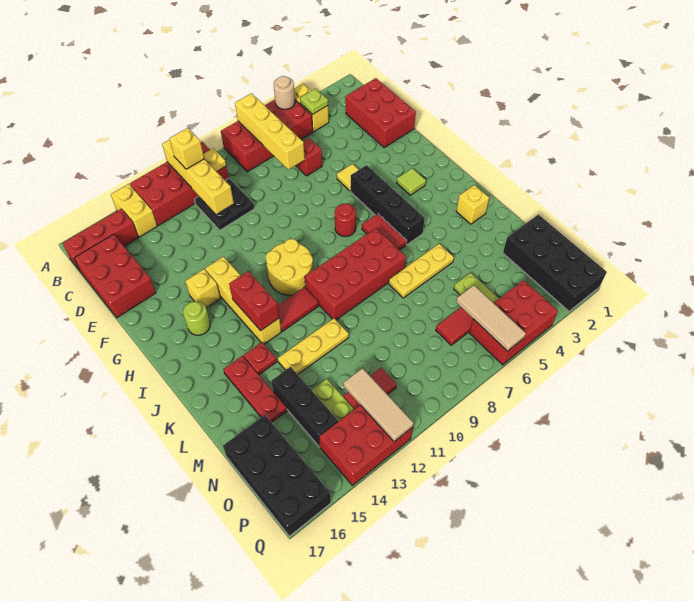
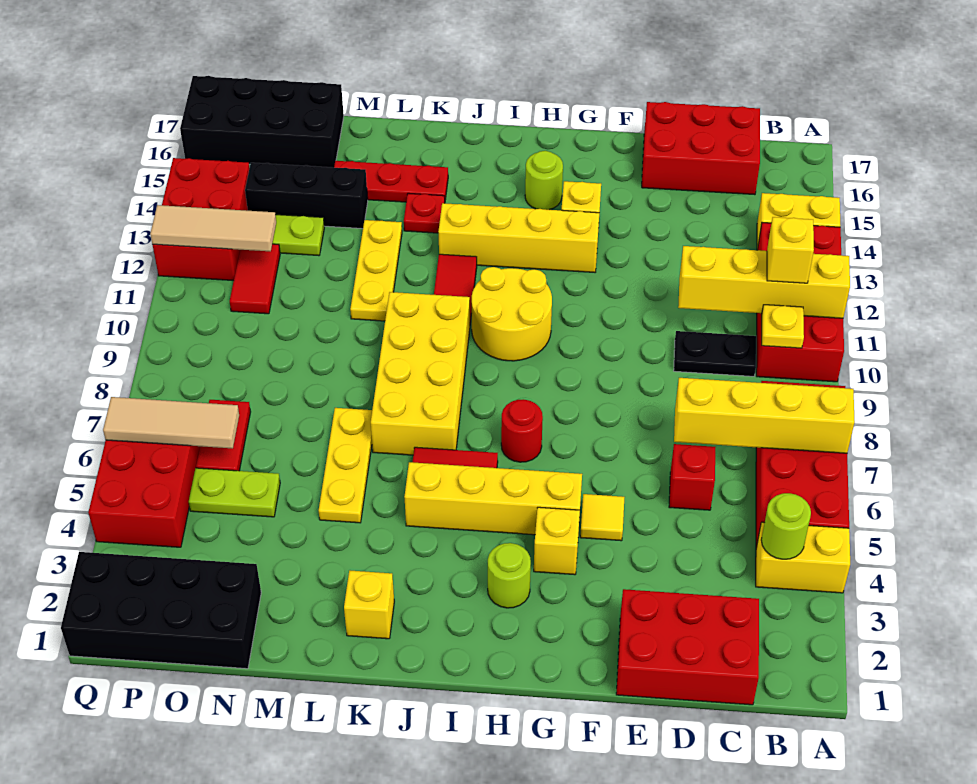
tan round brick A5 level 2 -> none
lime plate B4 level 2 -> lime round brick B4 level 2
red brick B15:B17 level 1 -> none
black plate C10:D11 level 1 -> black plate C10:D10 level 1
none -> yellow brick G4 level 1
black brick G5:J5 level 1 -> yellow brick G5:J5 level 1
lime tile H3 level 1 -> lime round brick H3 level 1
red brick I13:J13 level 2 -> none
red brick J7:K10 level 1 -> yellow brick J7:K10 level 1

